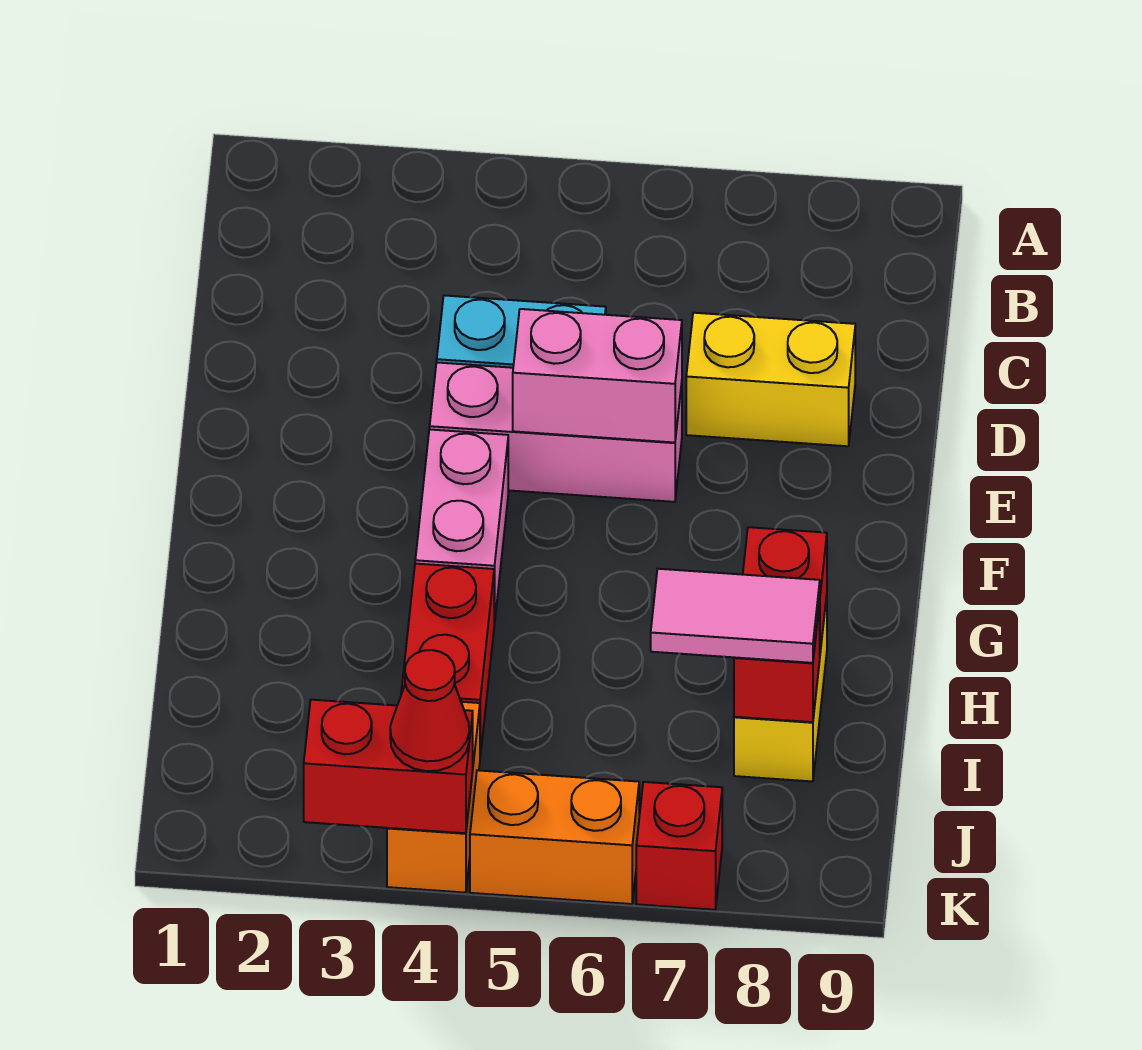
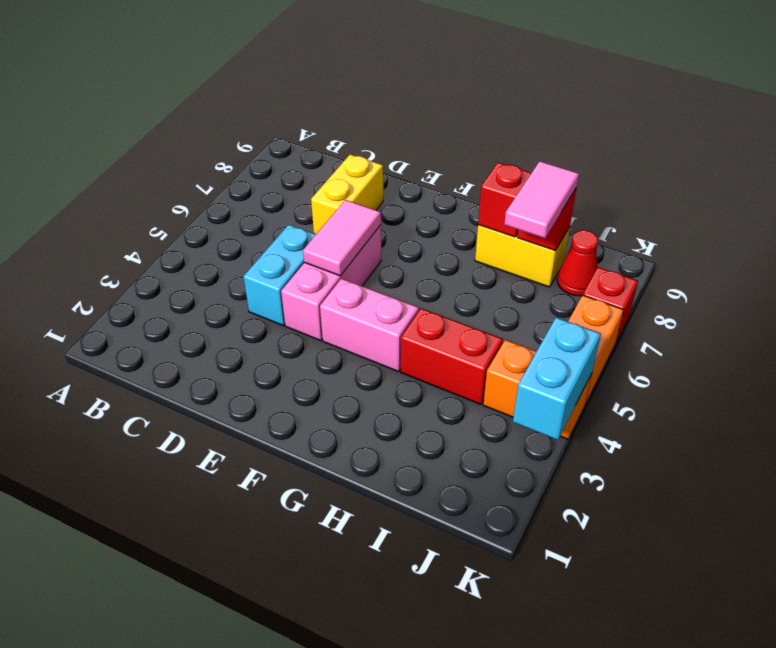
pink brick E5:E6 level 2 -> pink tile E5:E6 level 2
red brick K3:K4 level 2 -> cyan brick K3:K4 level 2
red cone K4 level 3 -> red cone J8 level 1

